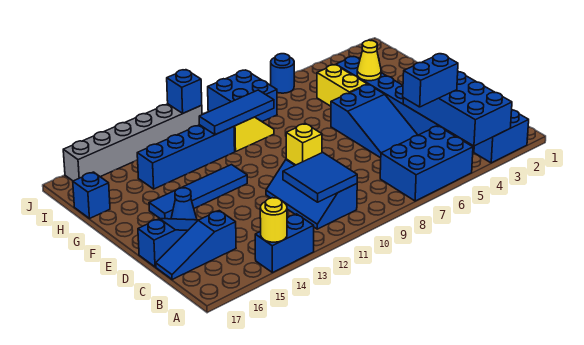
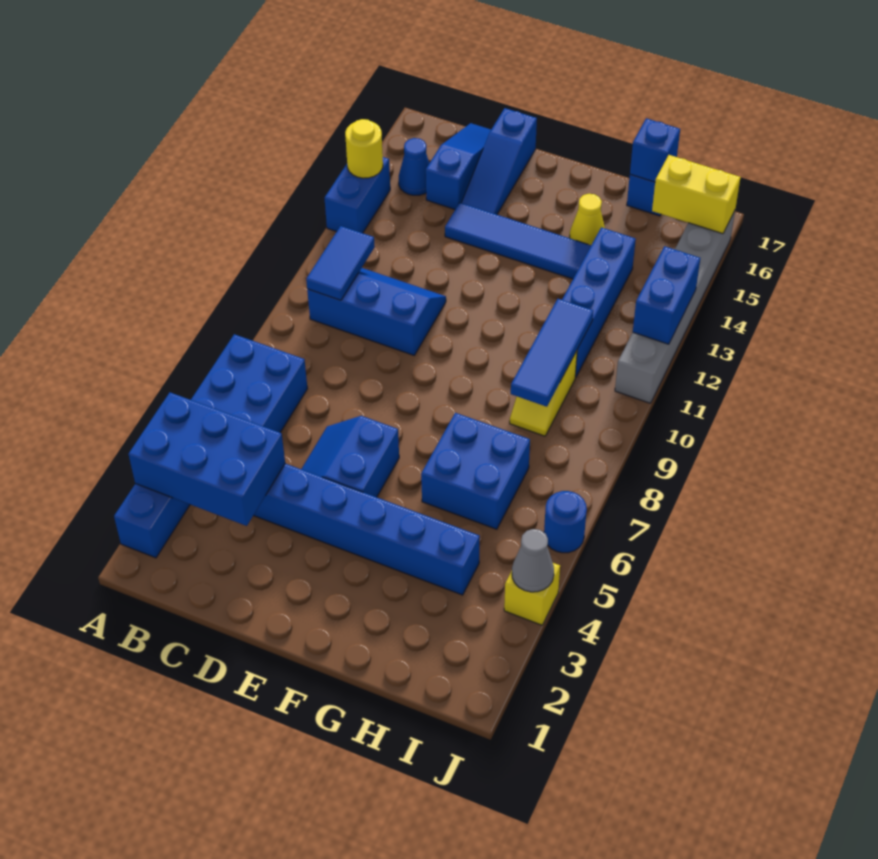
blue brick A3:D4 level 2 -> blue brick A3:C4 level 2
blue tile B10:C11 level 2 -> blue tile B10:B11 level 2
blue brick C4:C5 level 3 -> blue brick J12:J13 level 2
blue slope D5:F6 level 1 top F -> blue slope D5:E6 level 1 top E
yellow brick D10 level 2 -> yellow brick J4 level 1
blue cone E15 level 1 -> blue cone B15 level 1
blue tile F12:F15 level 1 -> blue tile D14:G14 level 1
yellow cone G4 level 2 -> yellow cone G15 level 1
yellow brick G5:H5 level 1 -> yellow brick I16:J16 level 2
blue brick I8:J9 level 1 -> blue brick G6:H7 level 1
none -> grey cone J4 level 2
blue brick J11 level 2 -> blue brick H17 level 2

